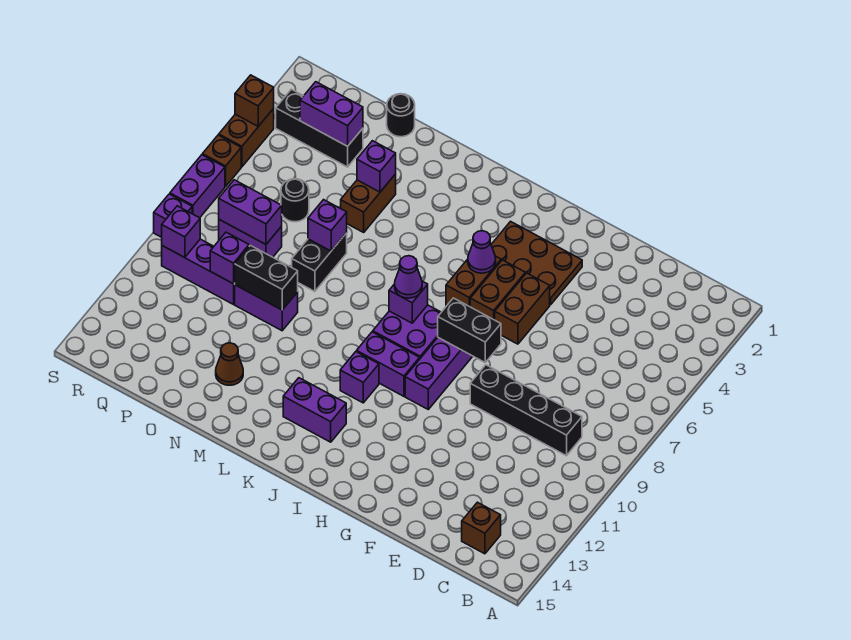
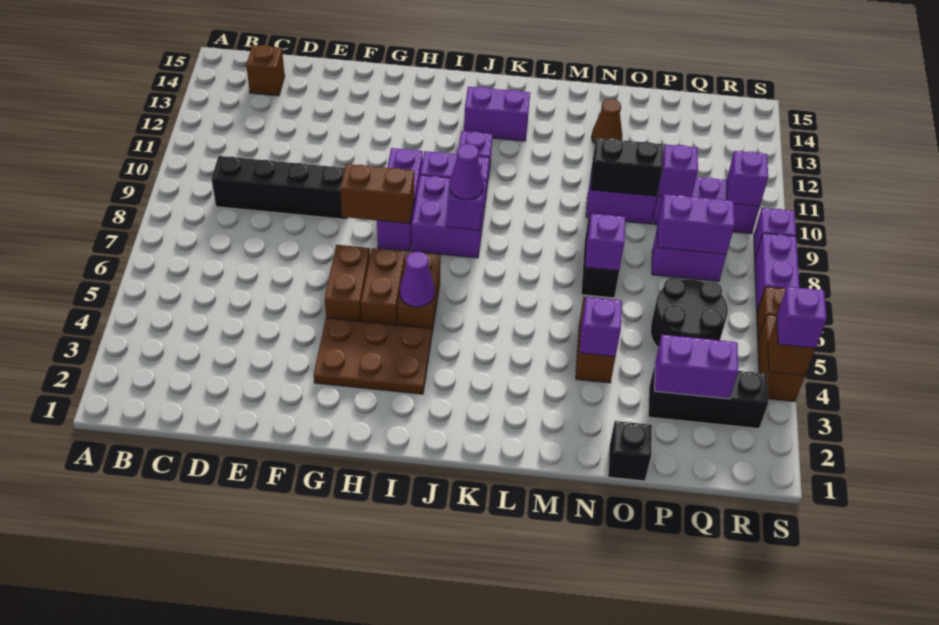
black brick G8:H8 level 2 -> brown brick G8:H8 level 2
black round brick O1 level 1 -> black brick O1 level 1
black round brick P6 level 1 -> black round brick P5:Q6 level 1
none -> purple brick S4 level 3

